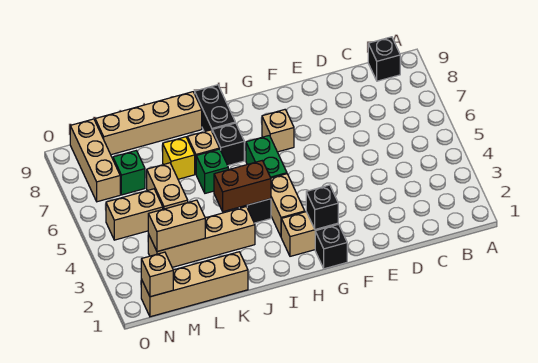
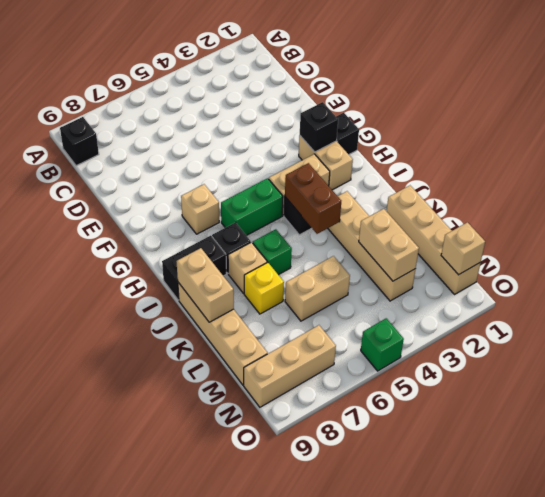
tan brick M5:N5 level 1 -> tan brick J9:K9 level 2
green brick M7 level 1 -> green brick O5 level 1

